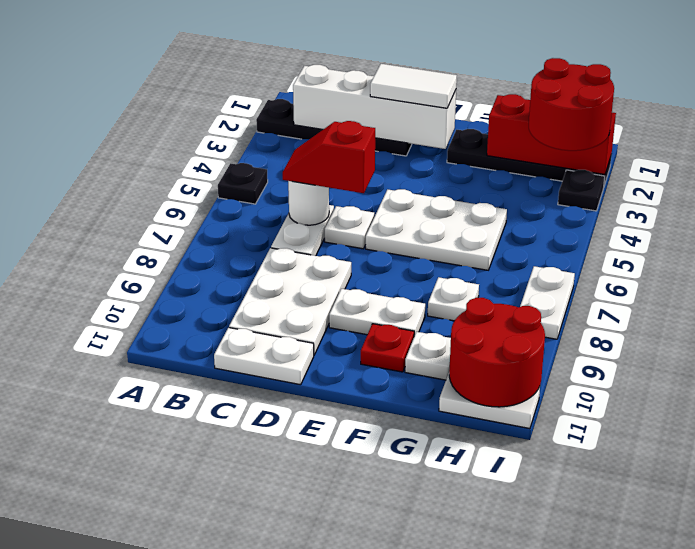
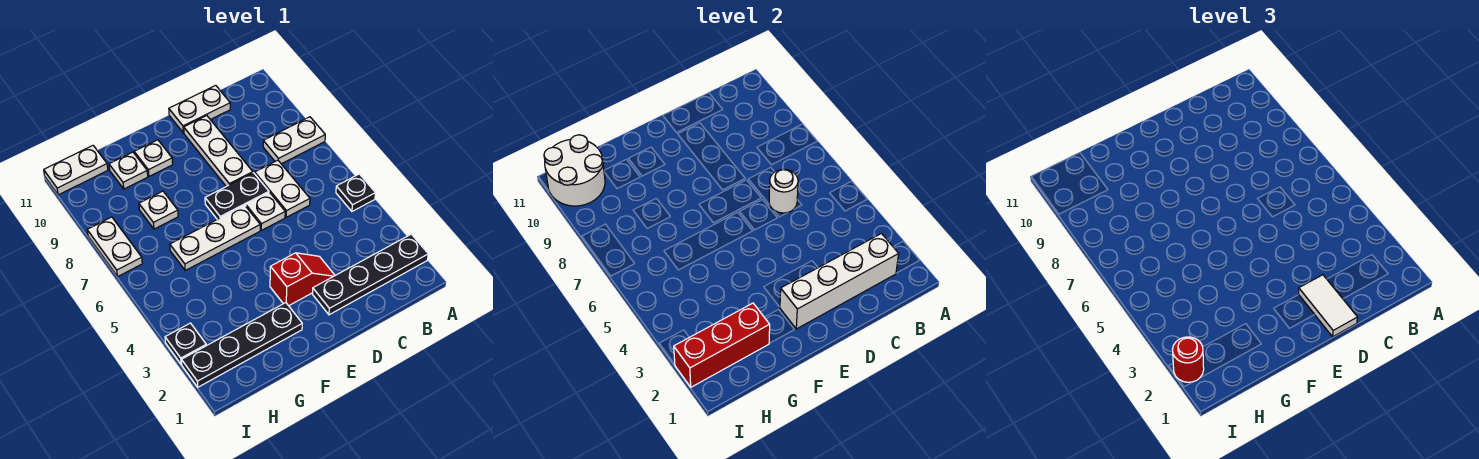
red slope C6:D6 level 3 top D -> red slope D3:E3 level 1 top E
white plate C8:D10 level 1 -> white plate D8:D10 level 1
white tile D2:E2 level 3 -> white tile D1:D2 level 3
none -> black plate D7:E7 level 1
white plate E5:G6 level 1 -> white plate E6:G6 level 1
white plate E9:F9 level 1 -> white plate A8:B8 level 1
red plate F10 level 1 -> white plate F10 level 1
red round brick H2:I3 level 3 -> red round brick I2 level 3
red round brick H10:I11 level 2 -> white round brick H10:I11 level 2

